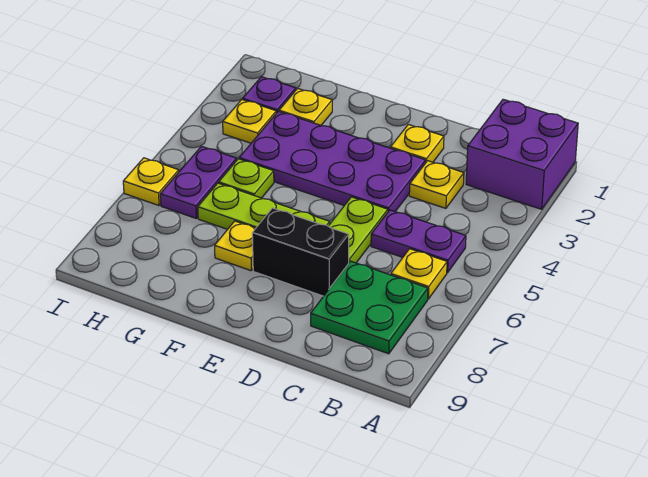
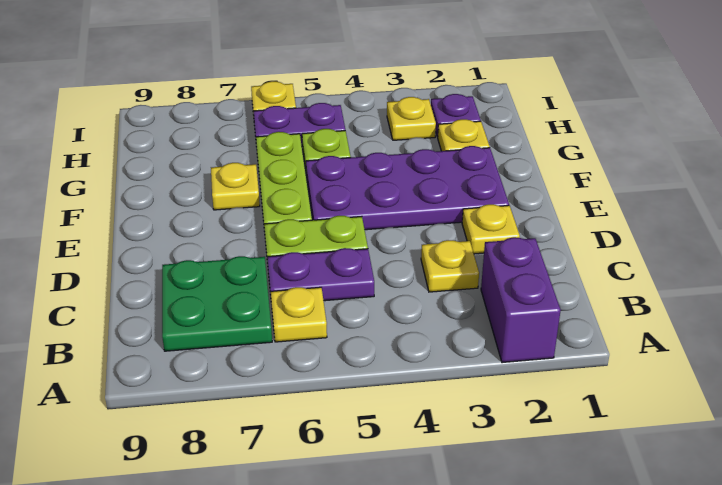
purple brick A1:B2 level 1 -> purple brick A2:B2 level 1
purple plate B5:C5 level 1 -> purple plate C5:C6 level 1
purple plate D3:G4 level 1 -> purple plate E2:F5 level 1
black brick D7:E7 level 1 -> none

